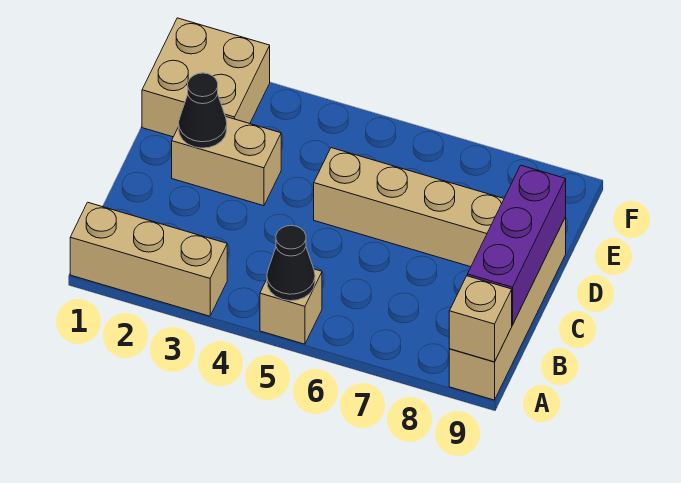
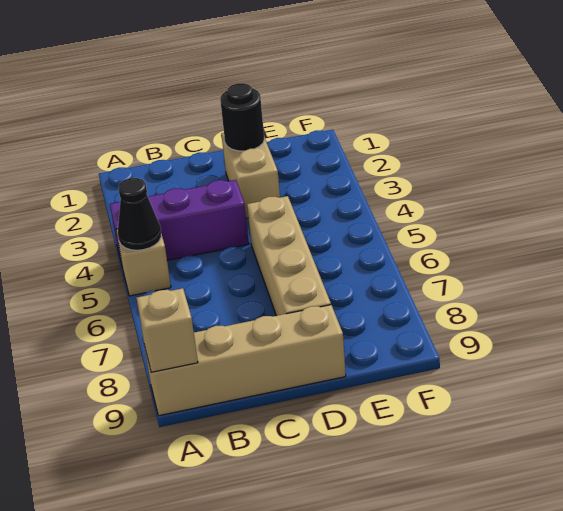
tan brick A1:A3 level 1 -> none
purple brick B9:D9 level 2 -> purple brick A4:C4 level 1
black cone D2 level 2 -> black round brick D2 level 2
tan brick E1:F2 level 1 -> none

